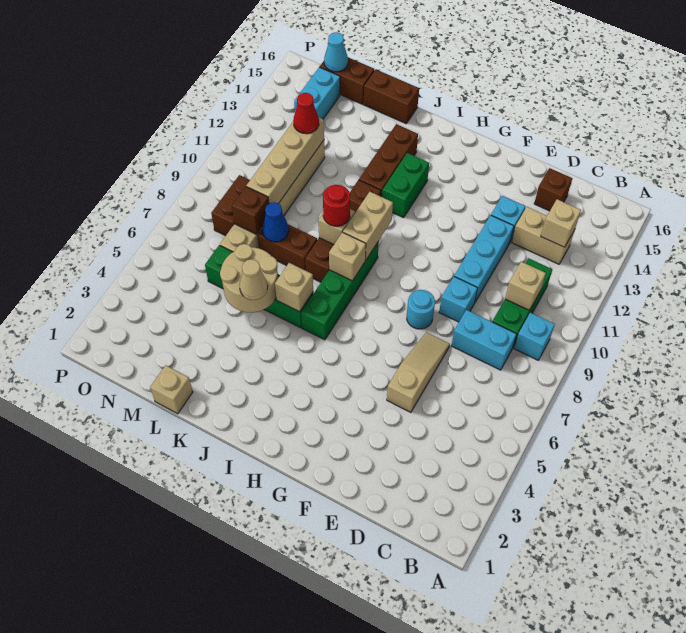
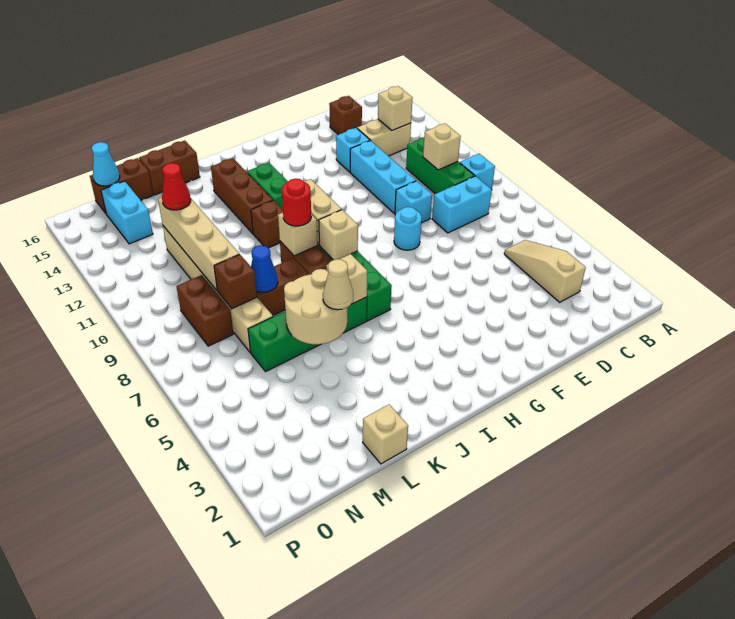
tan slope E5:E7 level 1 top 5 -> tan slope C3:C5 level 1 top 3

